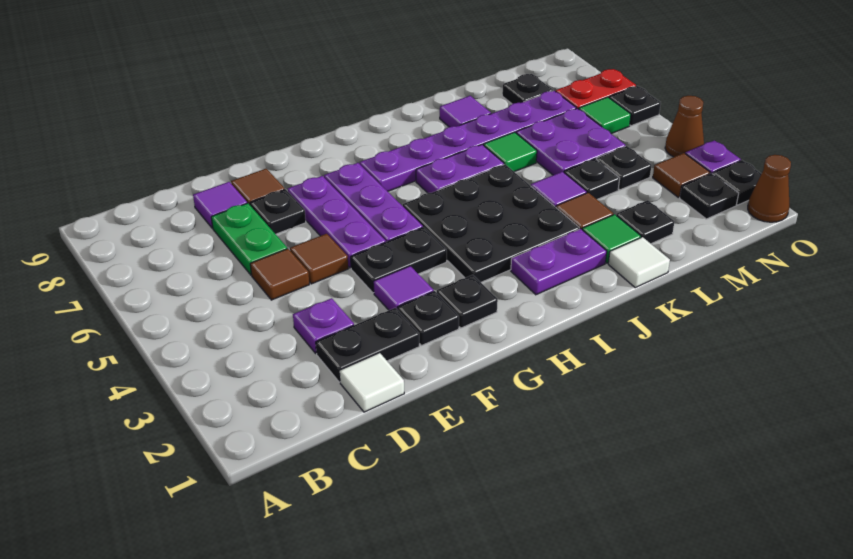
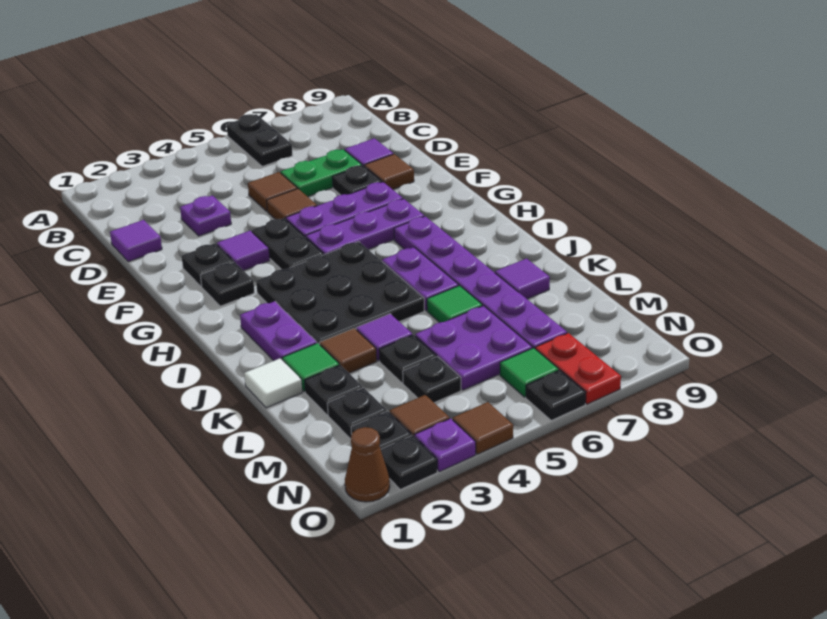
white tile D1 level 1 -> purple tile D1 level 1
black plate D2:E2 level 1 -> black plate A6:B6 level 1
black plate M8 level 1 -> black plate M2 level 1
brown cone O4 level 1 -> brown tile O4 level 1

